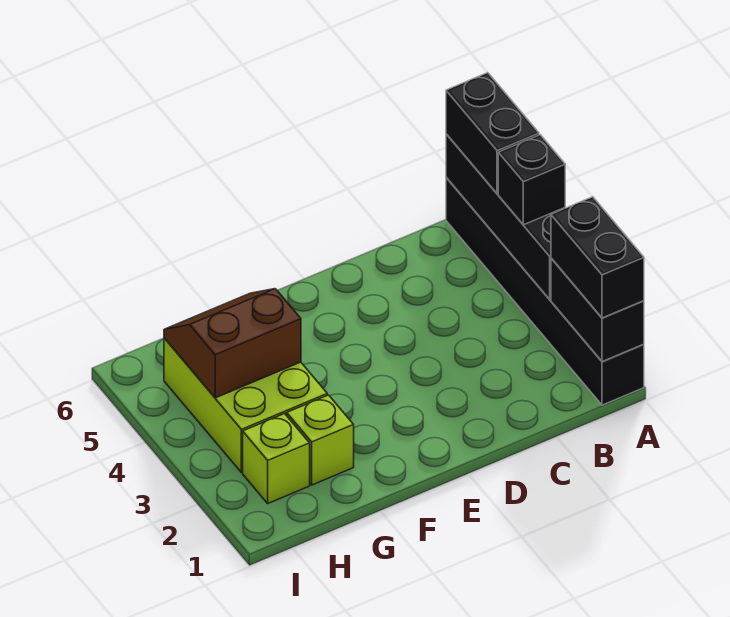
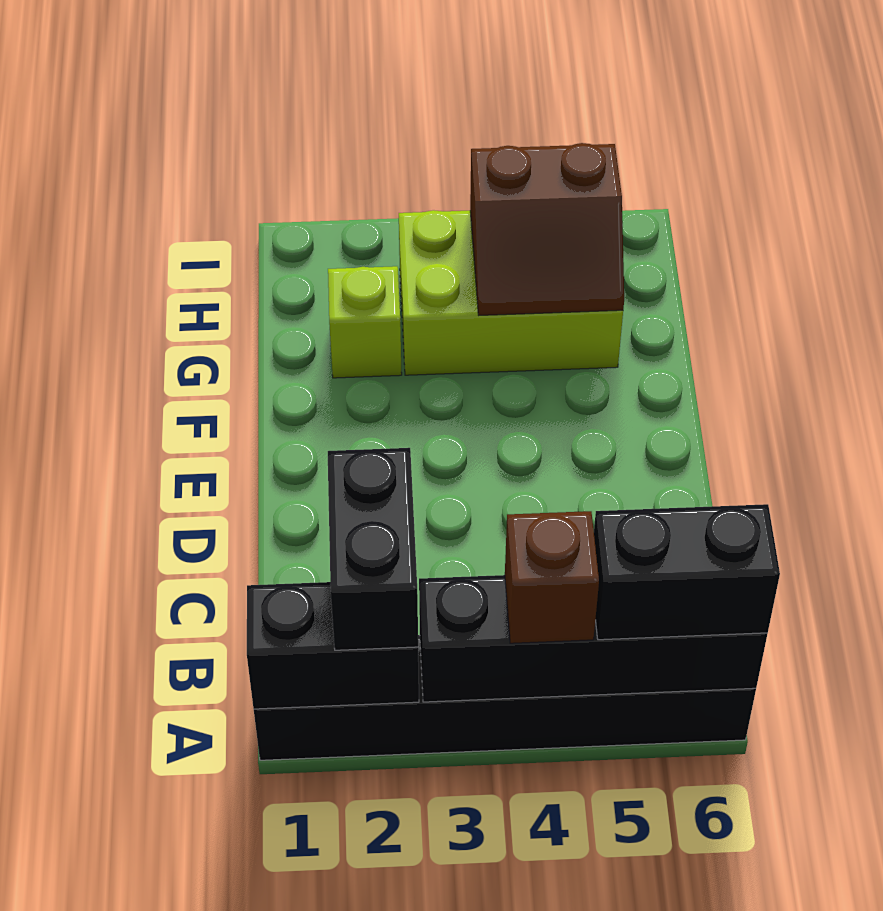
black brick A1:A2 level 3 -> black brick A2:B2 level 3
black brick A4 level 3 -> brown brick A4 level 3
brown slope G4:H5 level 2 top 4 -> brown slope G4:H5 level 2 top H
lime brick H2 level 1 -> none

